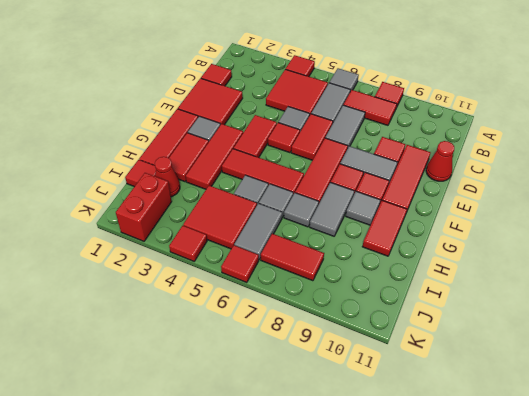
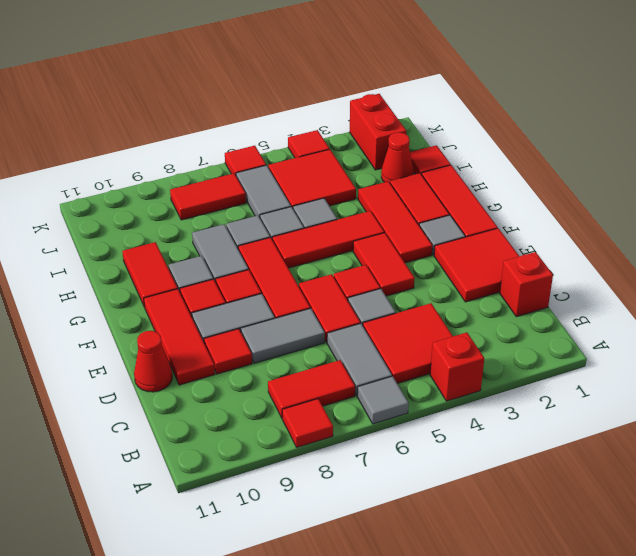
red tile A4 level 1 -> red brick A4 level 1
red tile C1 level 1 -> red brick C1 level 1
grey tile C7:D7 level 1 -> grey tile D7:D8 level 1

